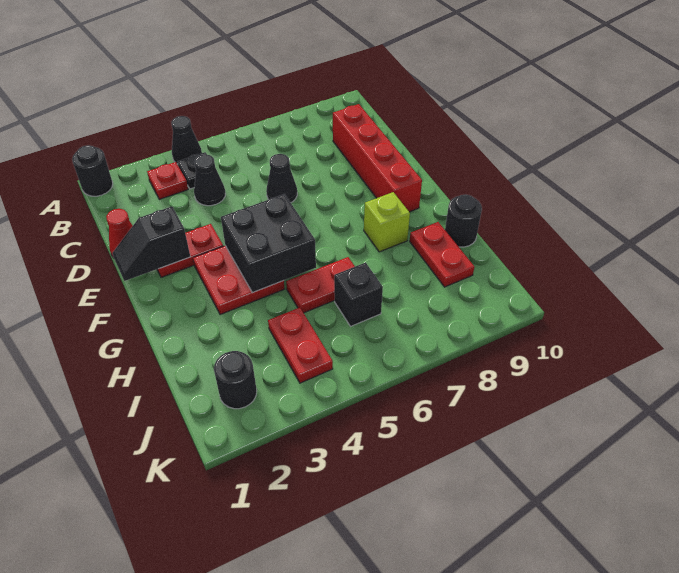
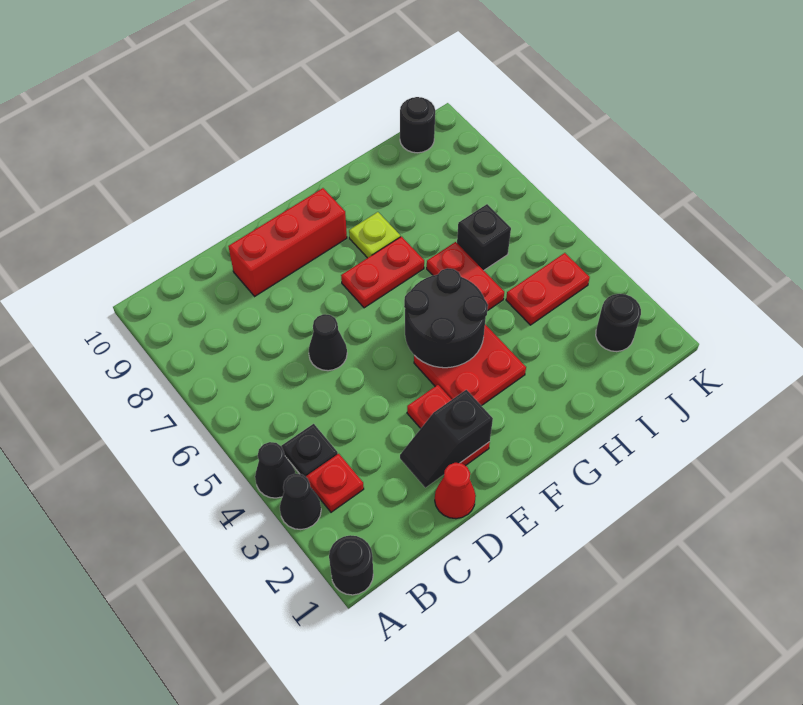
black cone C4 level 1 -> black cone A3 level 1
red brick C9:F9 level 1 -> red brick D9:F9 level 1
black slope E1:E2 level 2 top 2 -> black slope D2:E2 level 2 top E
black brick F4:G5 level 2 -> black round brick F4:G5 level 2
lime brick G8 level 1 -> lime plate G8 level 1
red plate H9:I9 level 1 -> red plate F7:G7 level 1
black round brick H10 level 1 -> black round brick J10 level 1

